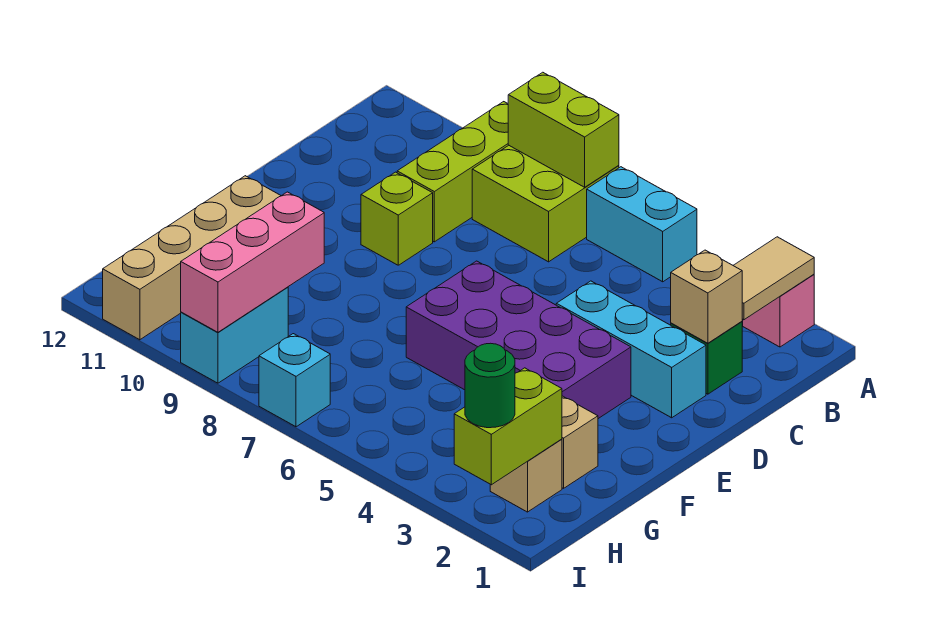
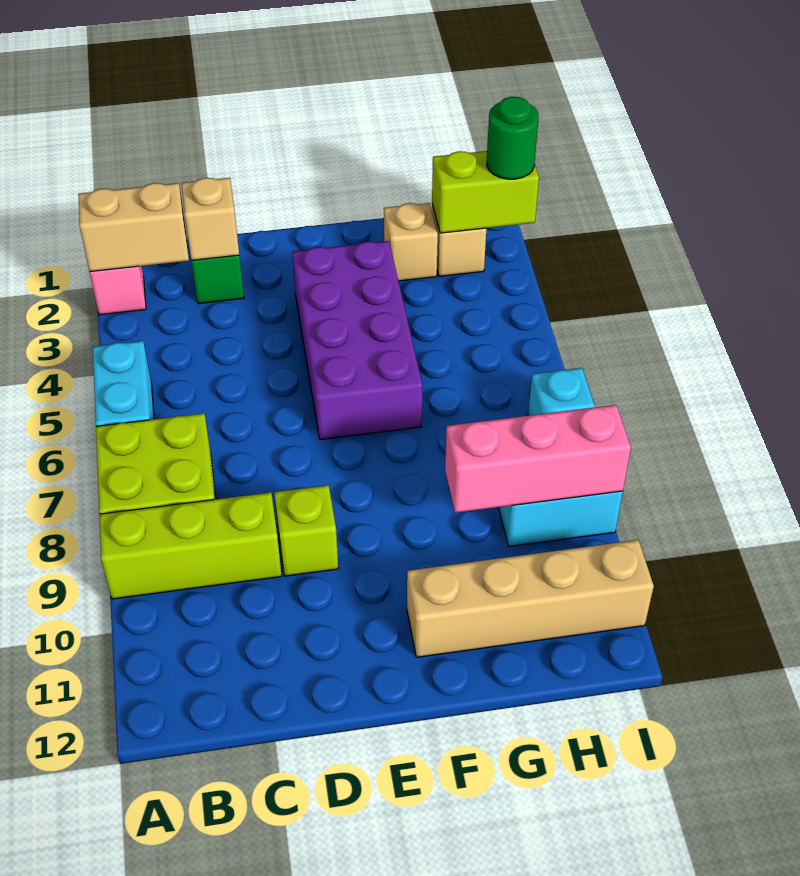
tan tile A2:B2 level 2 -> tan brick A2:B2 level 2
lime brick A7:A8 level 2 -> none
cyan brick D2:D4 level 1 -> none

